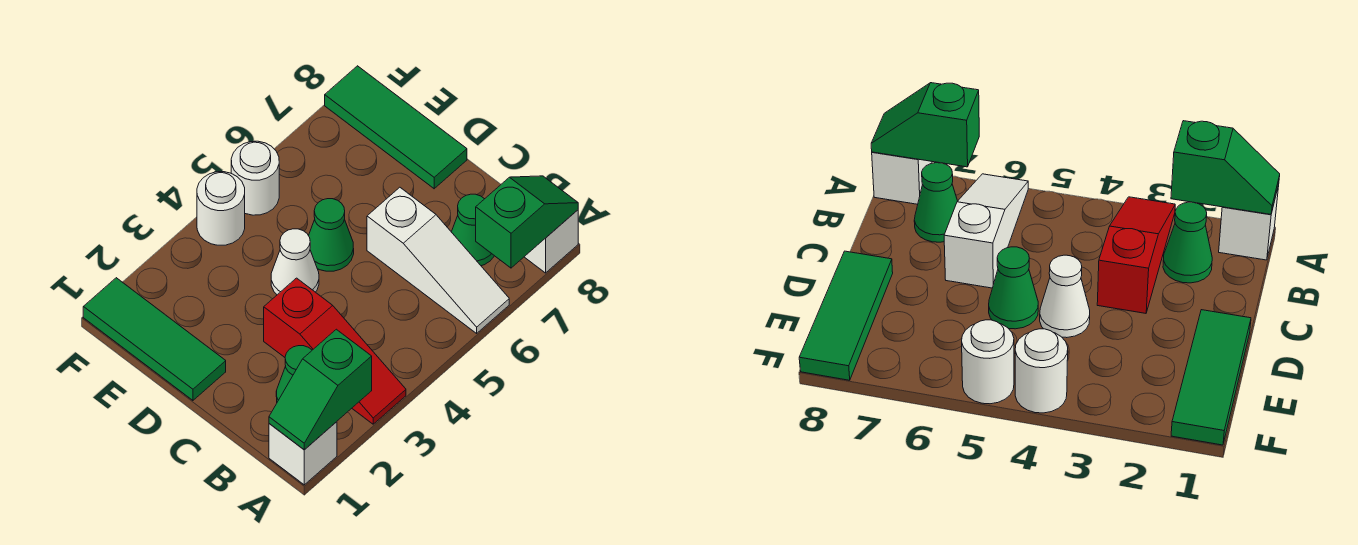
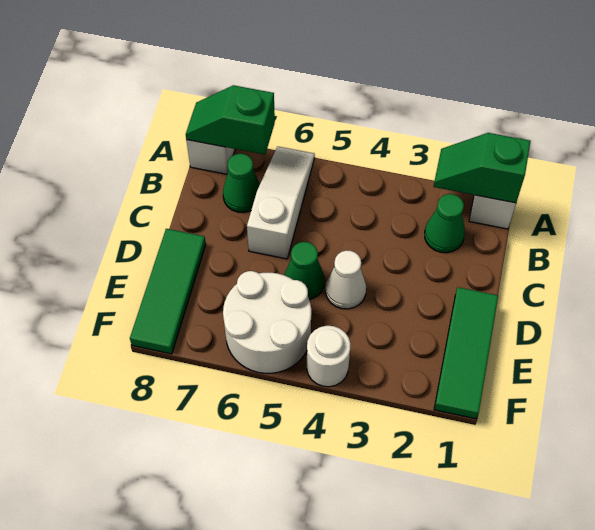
green slope A1:A2 level 2 top 2 -> green slope A1:A2 level 2 top 1
red slope A3:C3 level 1 top C -> none
white round brick F5 level 1 -> white round brick E5:F6 level 1

